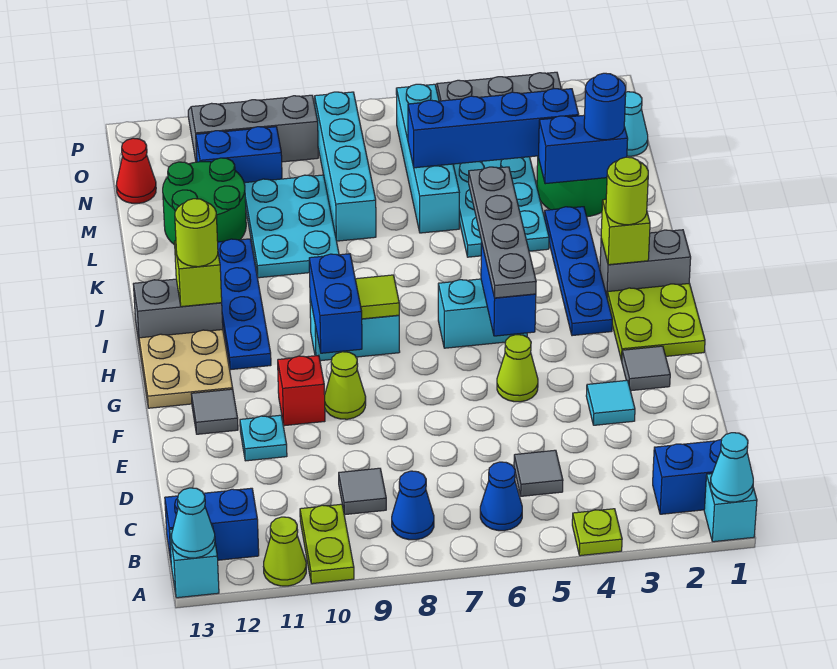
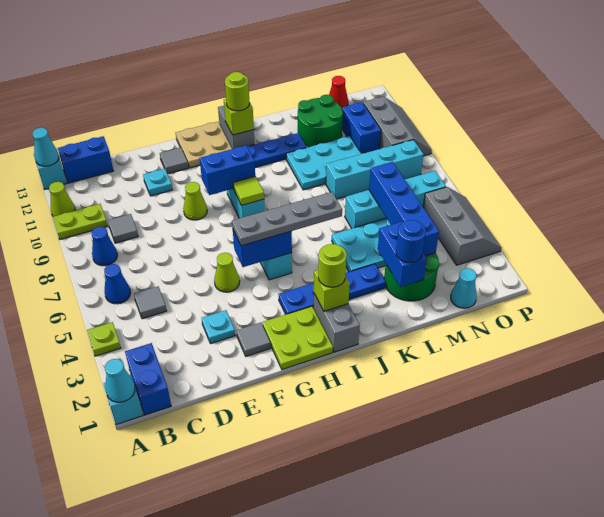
blue brick B12:B13 level 1 -> blue brick B13:C13 level 1
cyan tile E3 level 1 -> cyan plate E3 level 1
red brick F10 level 1 -> none

